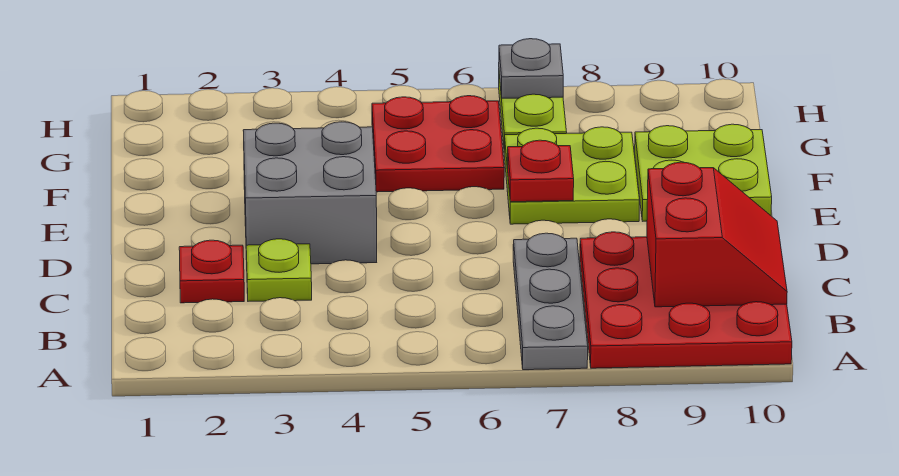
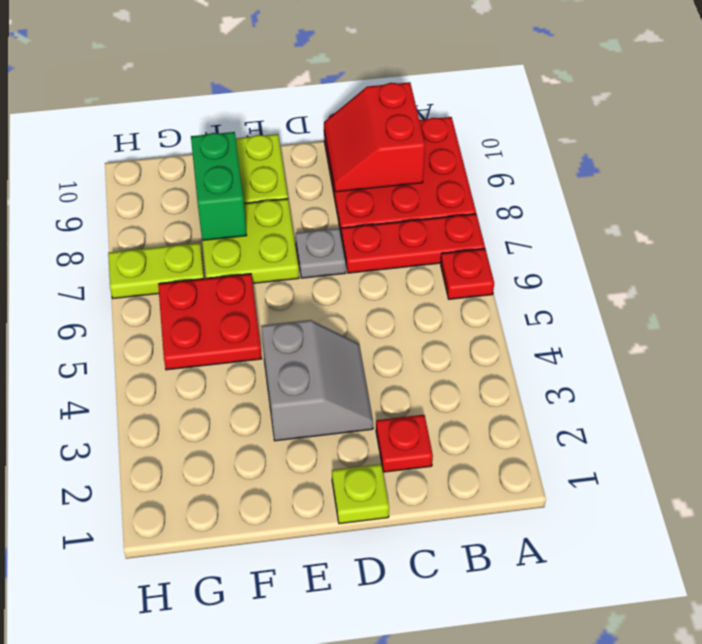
grey plate A7:C7 level 1 -> red plate A7:C7 level 1
red slope B9:C10 level 2 top 9 -> red slope B9:C10 level 2 top B
lime plate C3 level 1 -> lime plate D1 level 1
grey brick D3:E4 level 1 -> grey slope D3:E4 level 1 top E
red plate E7 level 2 -> red plate A6 level 1
none -> green brick F8:F9 level 2
grey plate H7 level 2 -> grey plate D7 level 1

